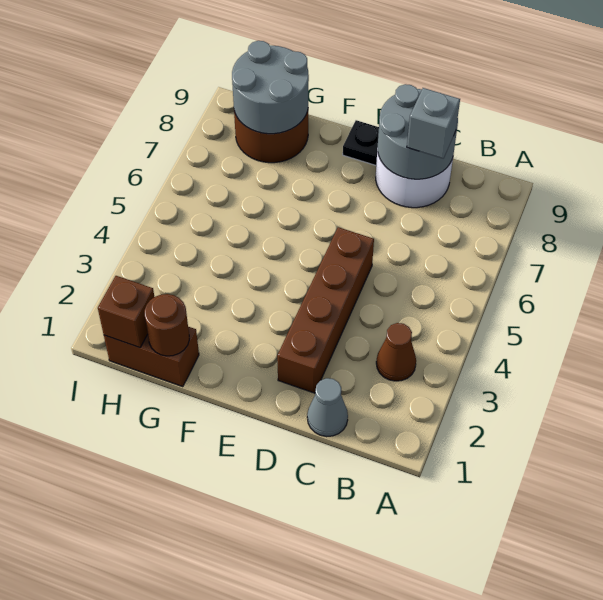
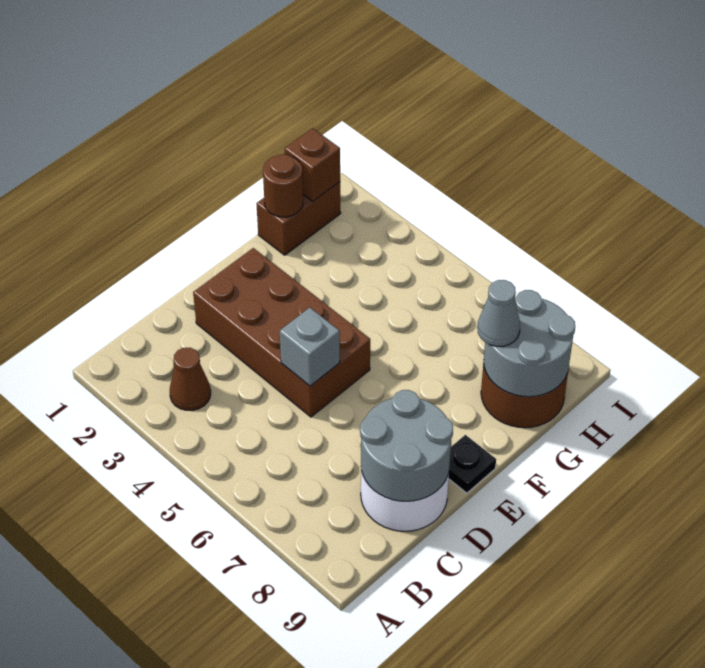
grey cone C1 level 1 -> grey cone G8 level 3
grey brick C8 level 3 -> grey brick D5 level 2
brown brick D2:D5 level 1 -> brown brick D2:E5 level 1

